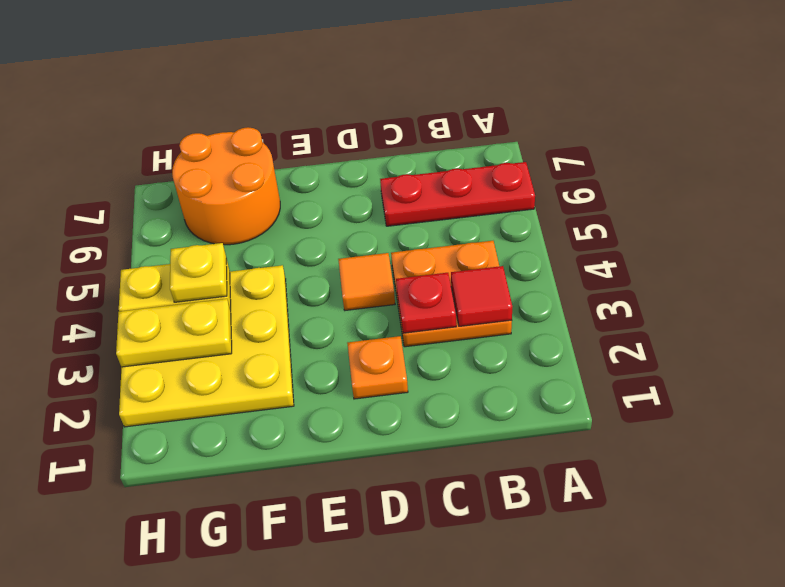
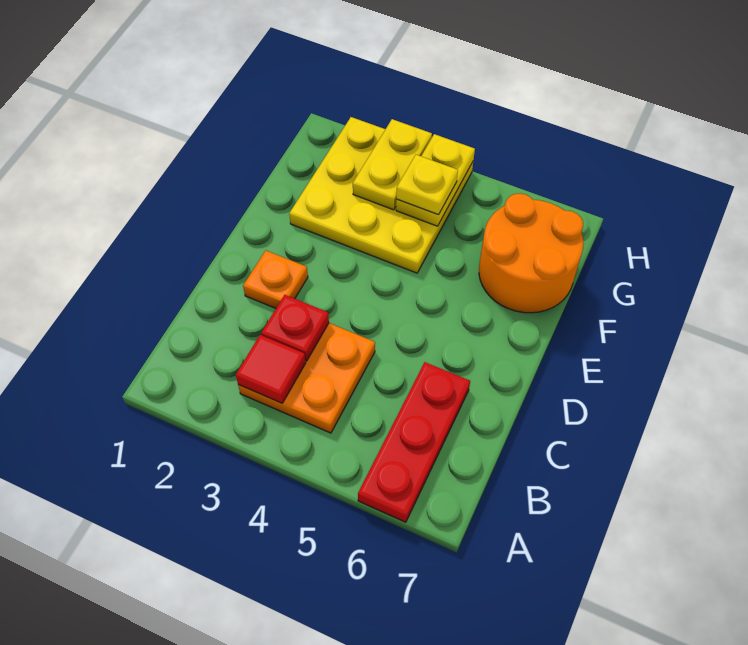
orange tile D4 level 1 -> none

